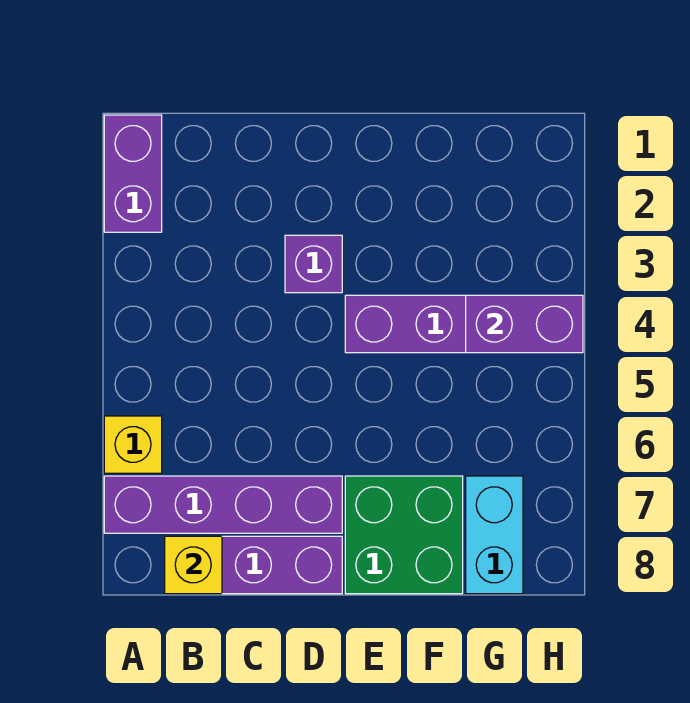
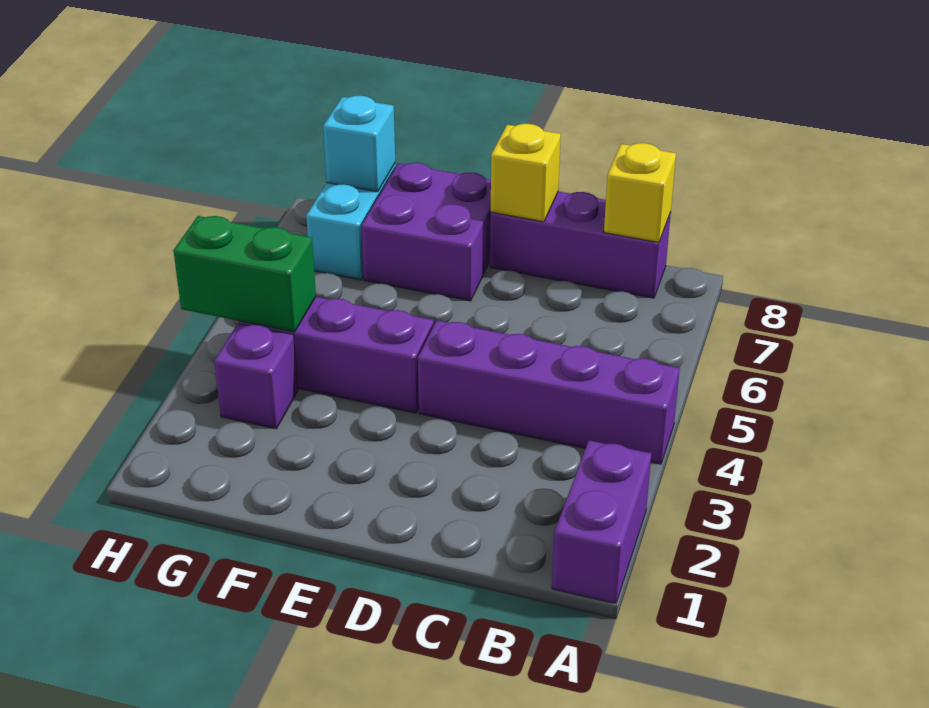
yellow brick A6 level 1 -> yellow brick D8 level 2
purple brick A7:D7 level 1 -> purple brick A4:D4 level 1
purple brick D3 level 1 -> purple brick G3 level 1
green brick E7:F8 level 1 -> purple brick E7:F8 level 1
purple brick G4:H4 level 2 -> green brick G4:H4 level 2
none -> cyan brick G8 level 2

